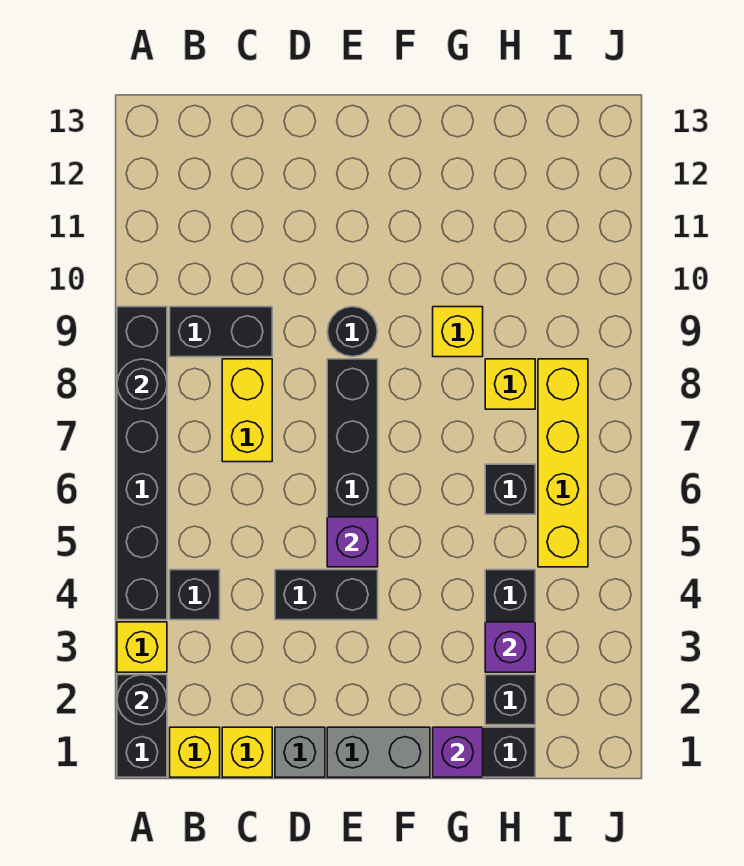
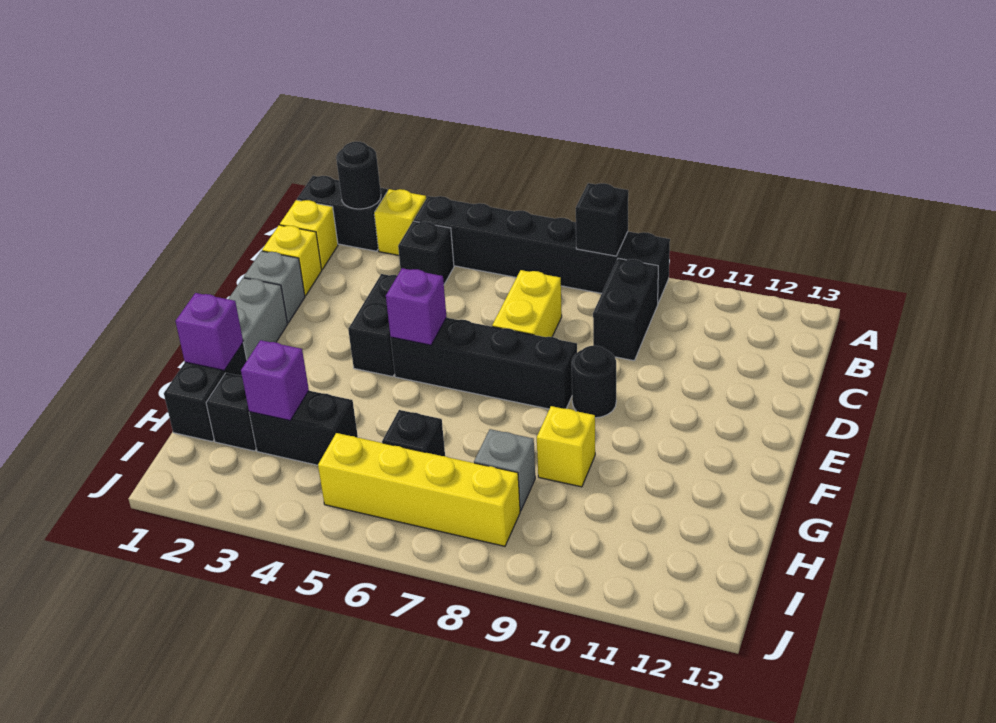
black round brick A8 level 2 -> black brick A8 level 2
yellow brick C7:C8 level 1 -> yellow brick C7:D7 level 1
yellow brick H8 level 1 -> grey brick H8 level 1

